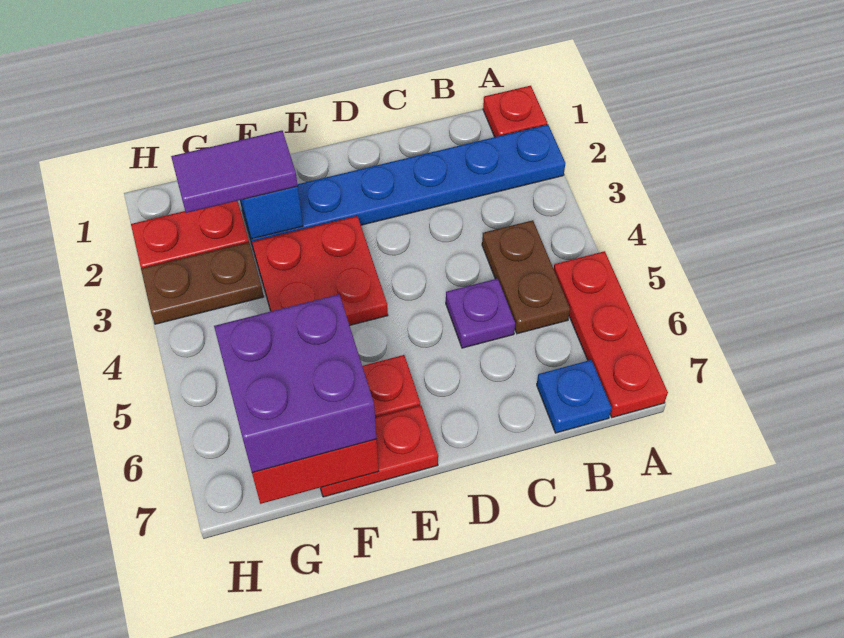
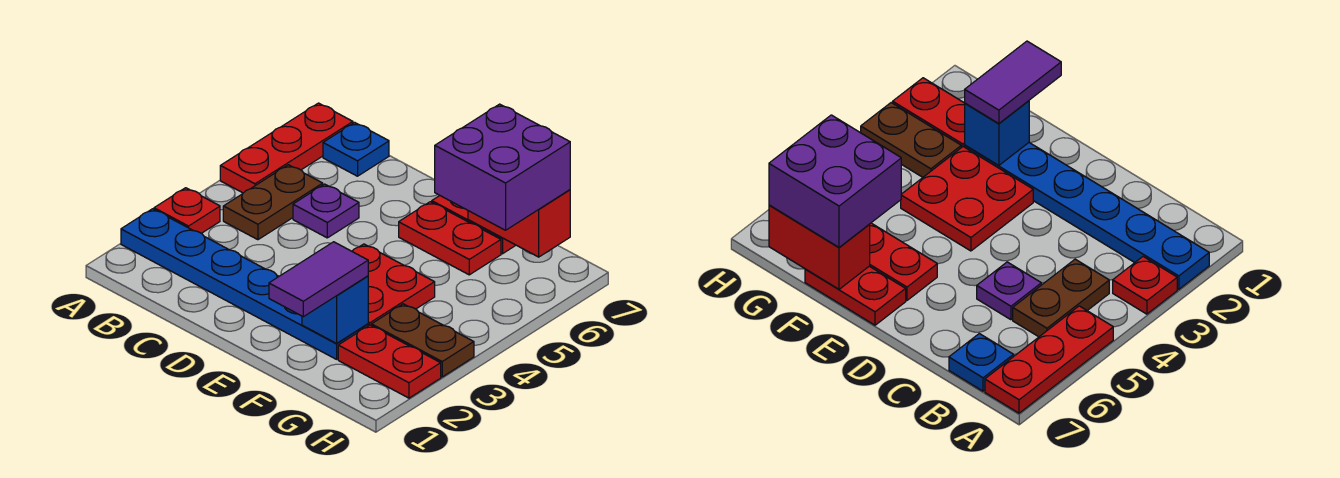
red plate A1 level 1 -> red plate A3 level 1
purple tile F2:G2 level 3 -> purple tile F1:F2 level 3

